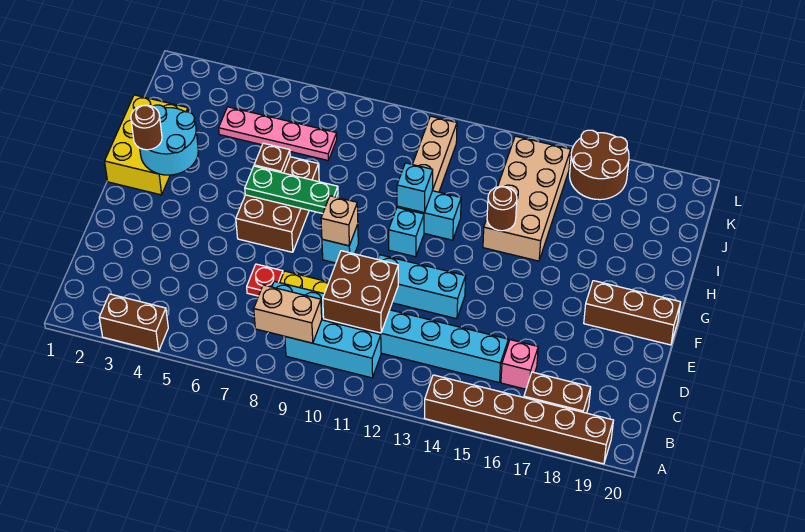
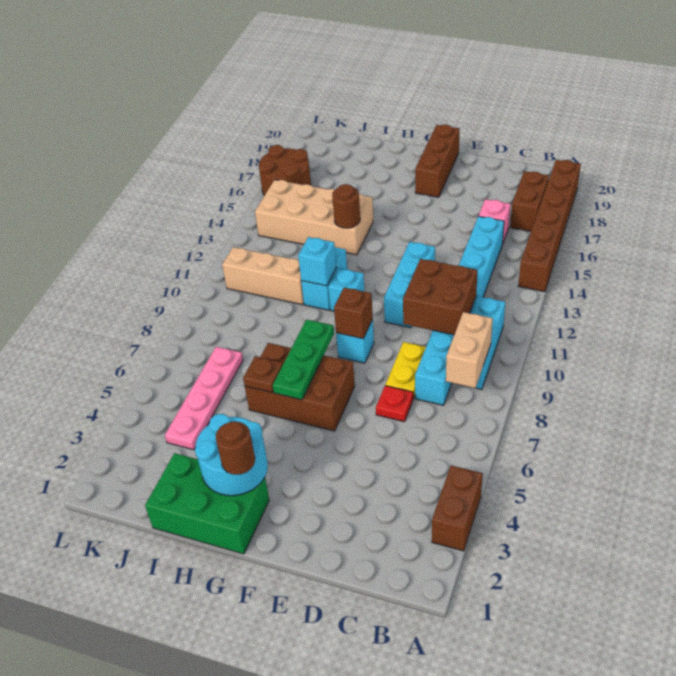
tan brick F9 level 2 -> brown brick F9 level 2
yellow brick G1:I2 level 1 -> green brick G1:I2 level 1

